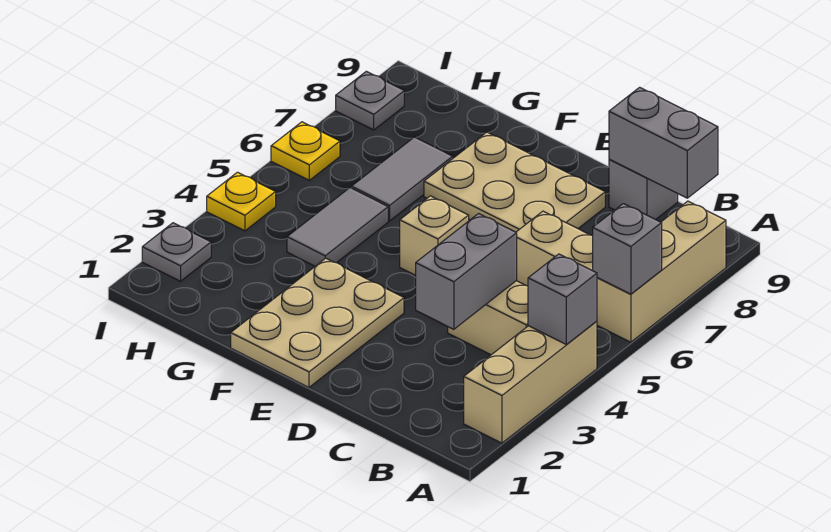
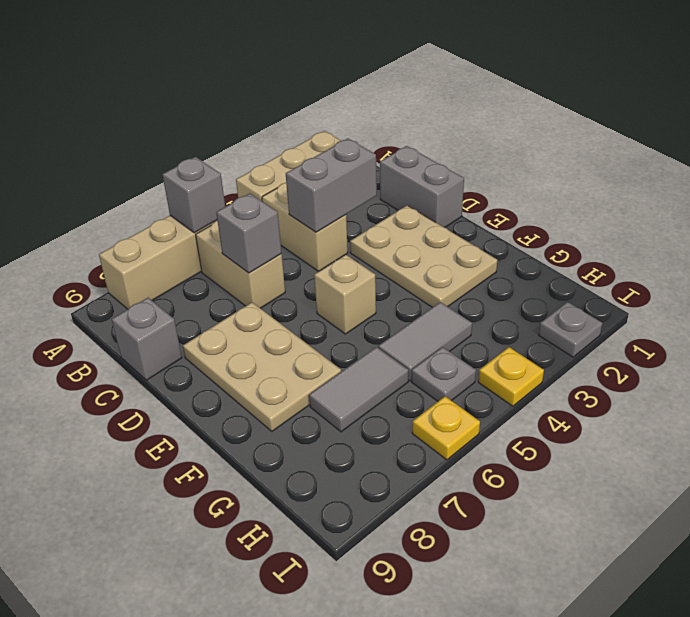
grey brick A4 level 2 -> grey brick C6 level 2
grey brick B9:C9 level 2 -> grey brick C1:D1 level 1
tan plate E1:F3 level 1 -> tan plate D2:F3 level 1
grey plate I8 level 1 -> grey plate H5 level 1

